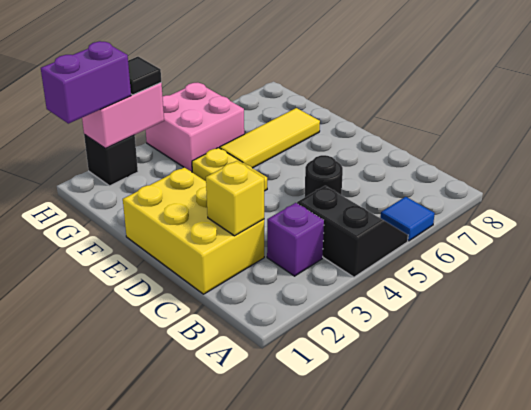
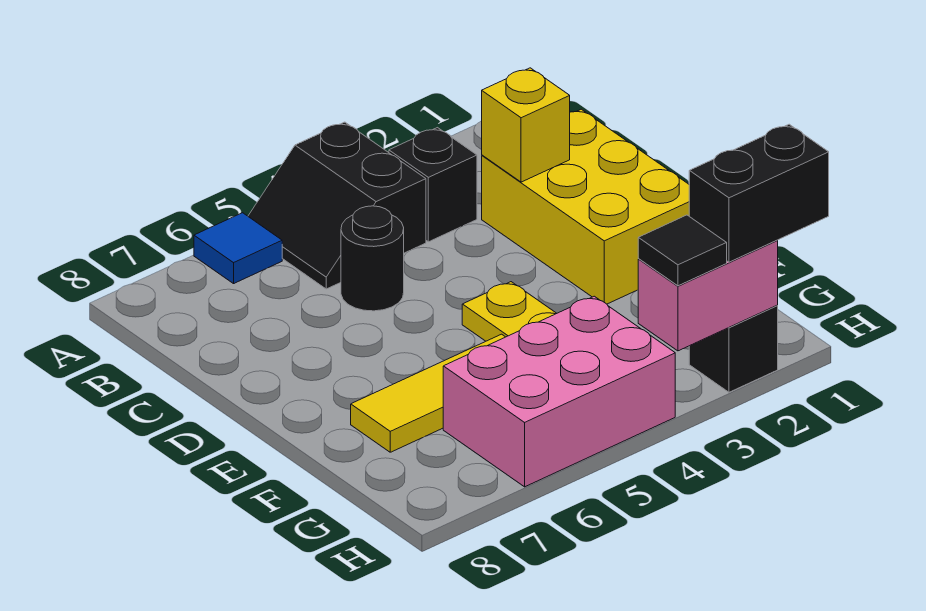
purple brick B3 level 1 -> black brick B3 level 1
pink brick G4:H5 level 1 -> pink brick G4:H6 level 1
purple brick H1:H2 level 3 -> black brick H1:H2 level 3

